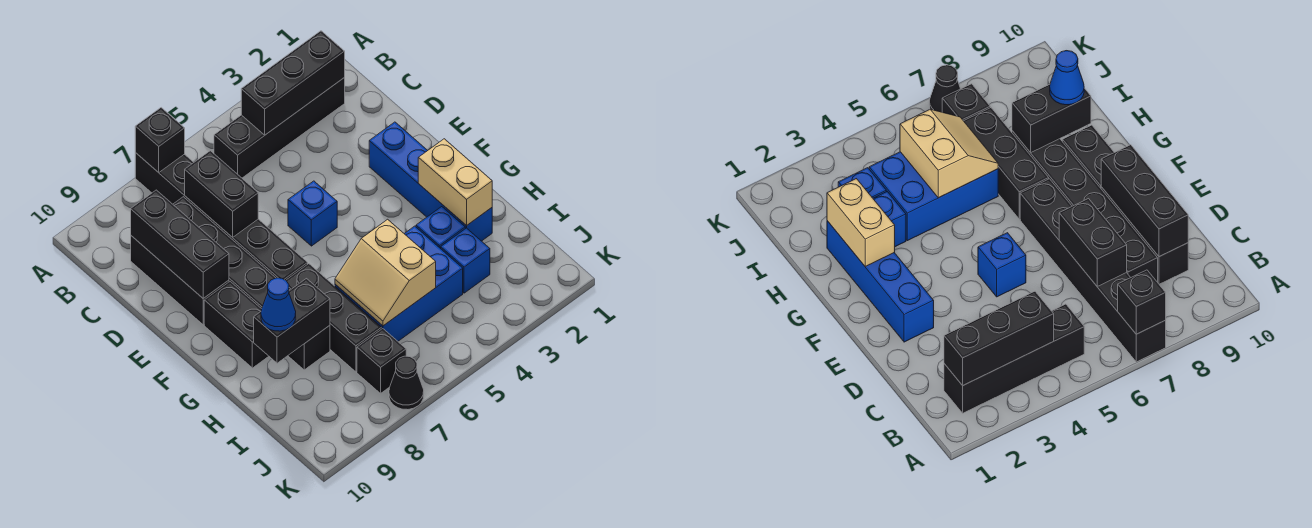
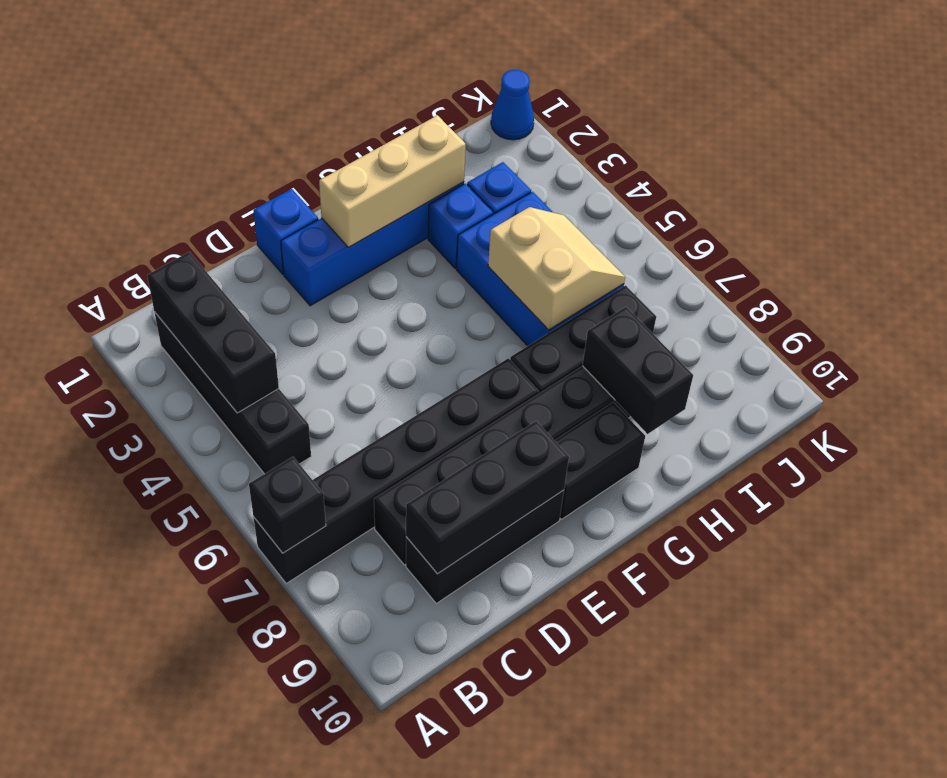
black brick C7:D7 level 2 -> none
blue brick E5 level 1 -> blue brick E1 level 1
tan brick G2:H2 level 2 -> tan brick F2:H2 level 2
tan slope H5:I6 level 2 top 5 -> tan slope H5:I6 level 2 top H
blue cone H9 level 3 -> blue cone K1 level 1
black brick J7 level 1 -> none
black cone K7 level 1 -> none

